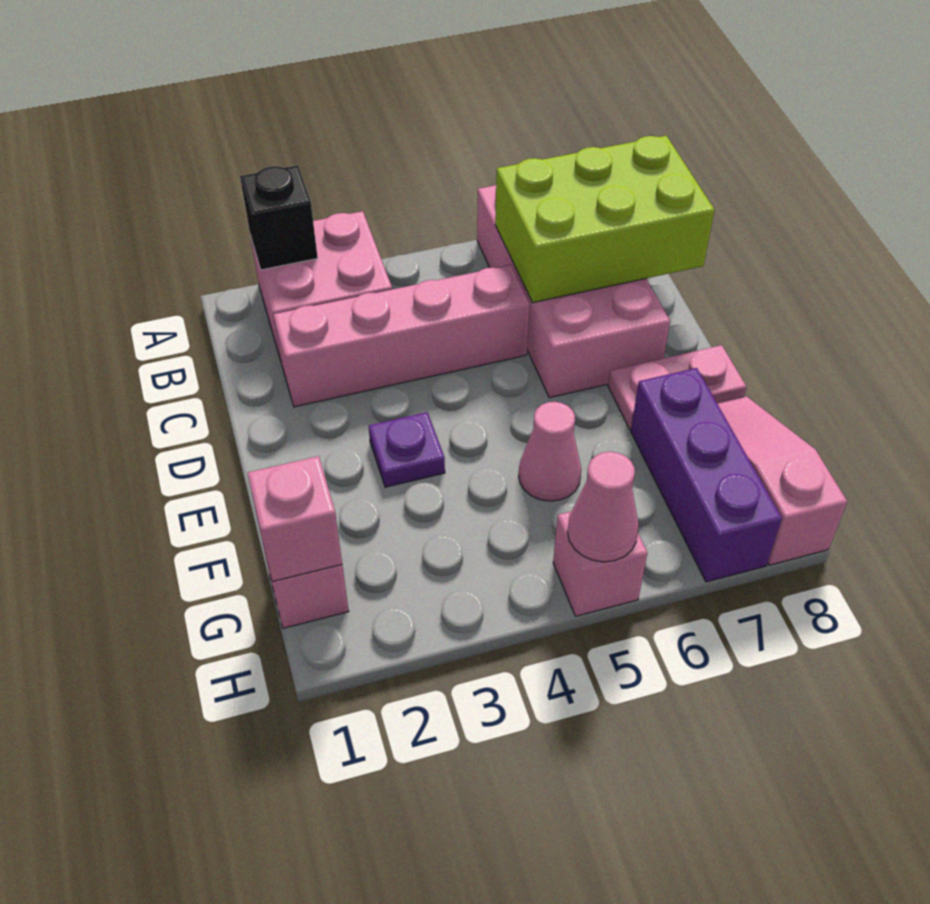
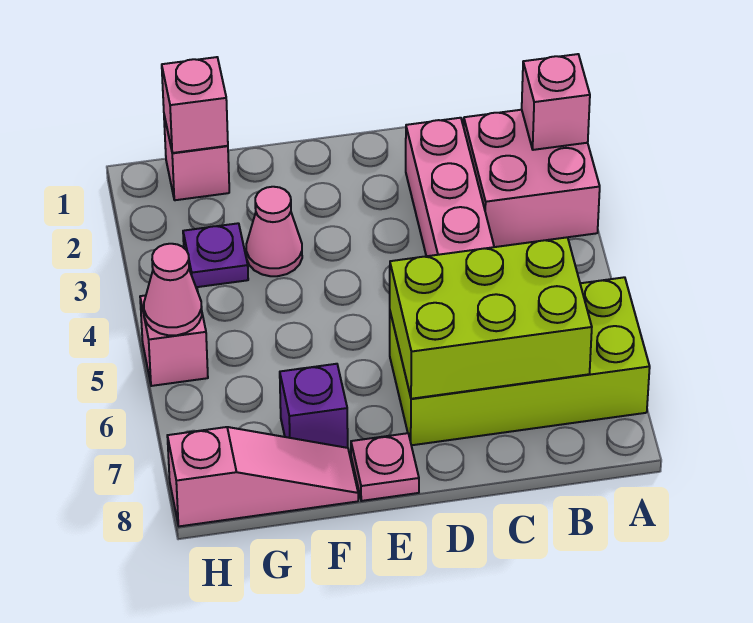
black brick A2 level 2 -> pink brick A2 level 2
pink brick A6:D7 level 1 -> lime brick A6:D7 level 1
lime brick B6:C8 level 2 -> lime brick B6:D7 level 2
purple plate E3 level 1 -> purple plate G3 level 1
pink plate E7:E8 level 1 -> pink plate E8 level 1
pink cone F5 level 1 -> pink cone F3 level 1
purple brick F7:H7 level 1 -> purple brick F7 level 1

